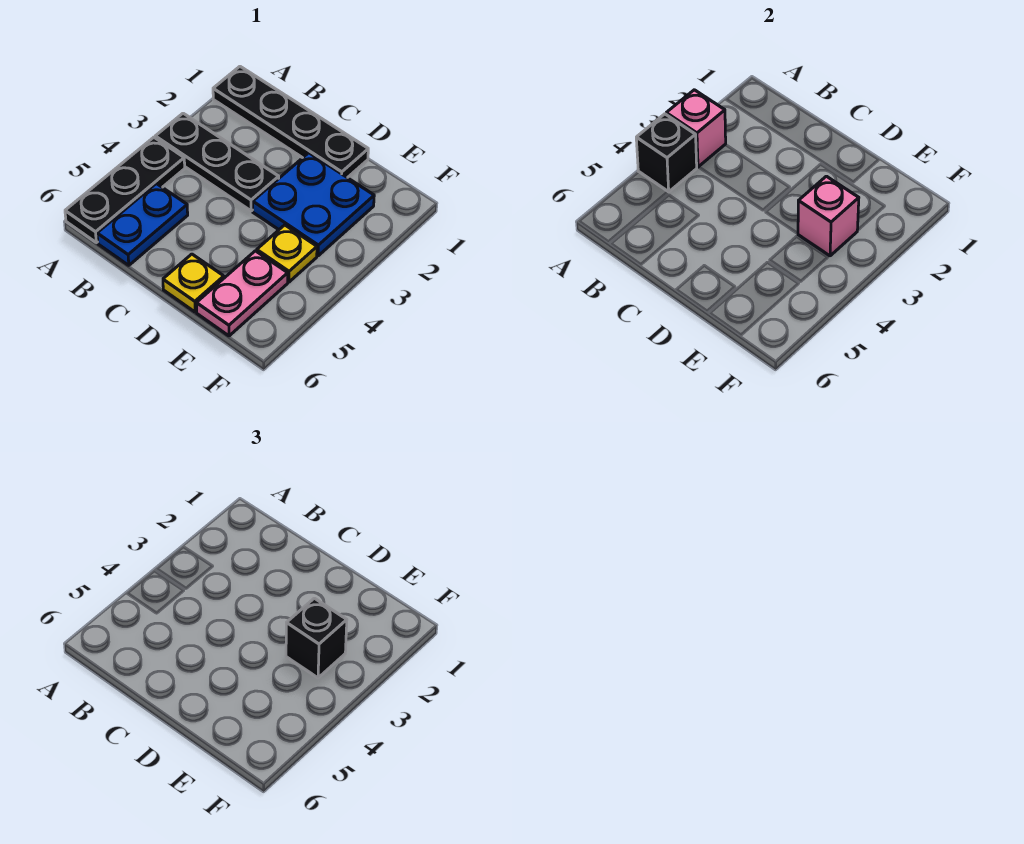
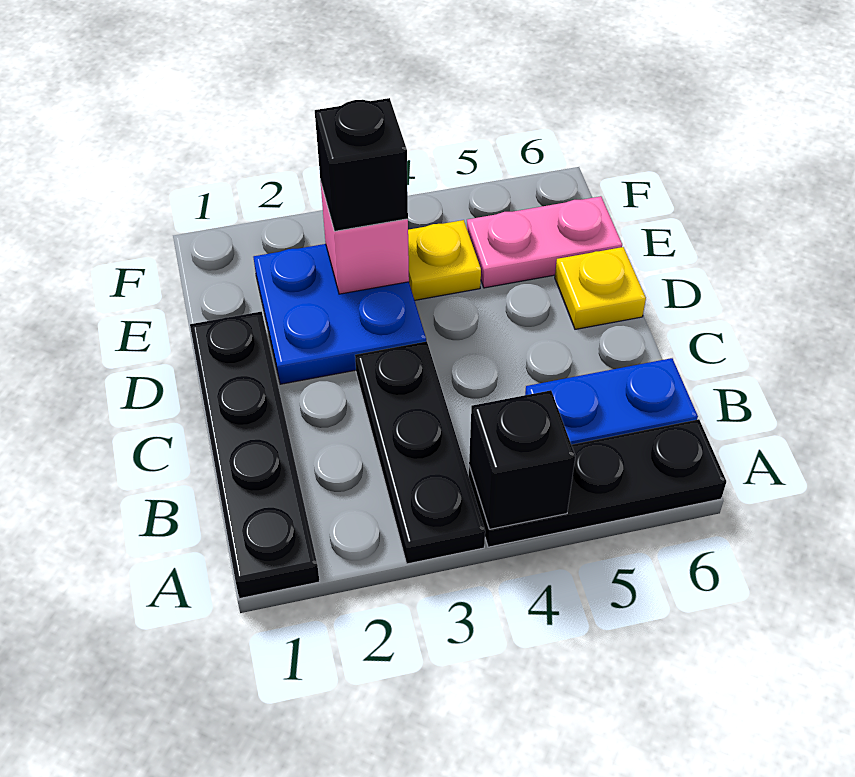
pink brick A3 level 2 -> none

